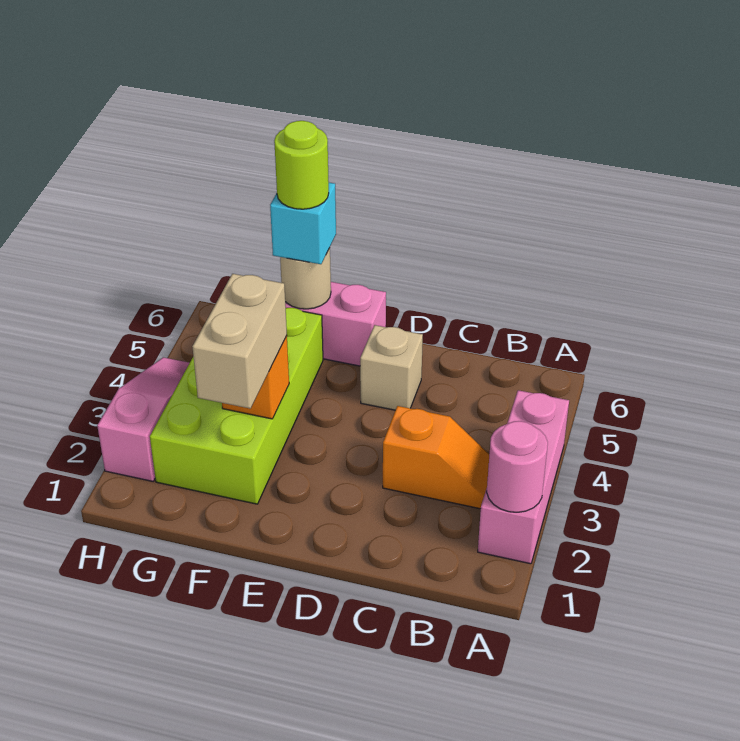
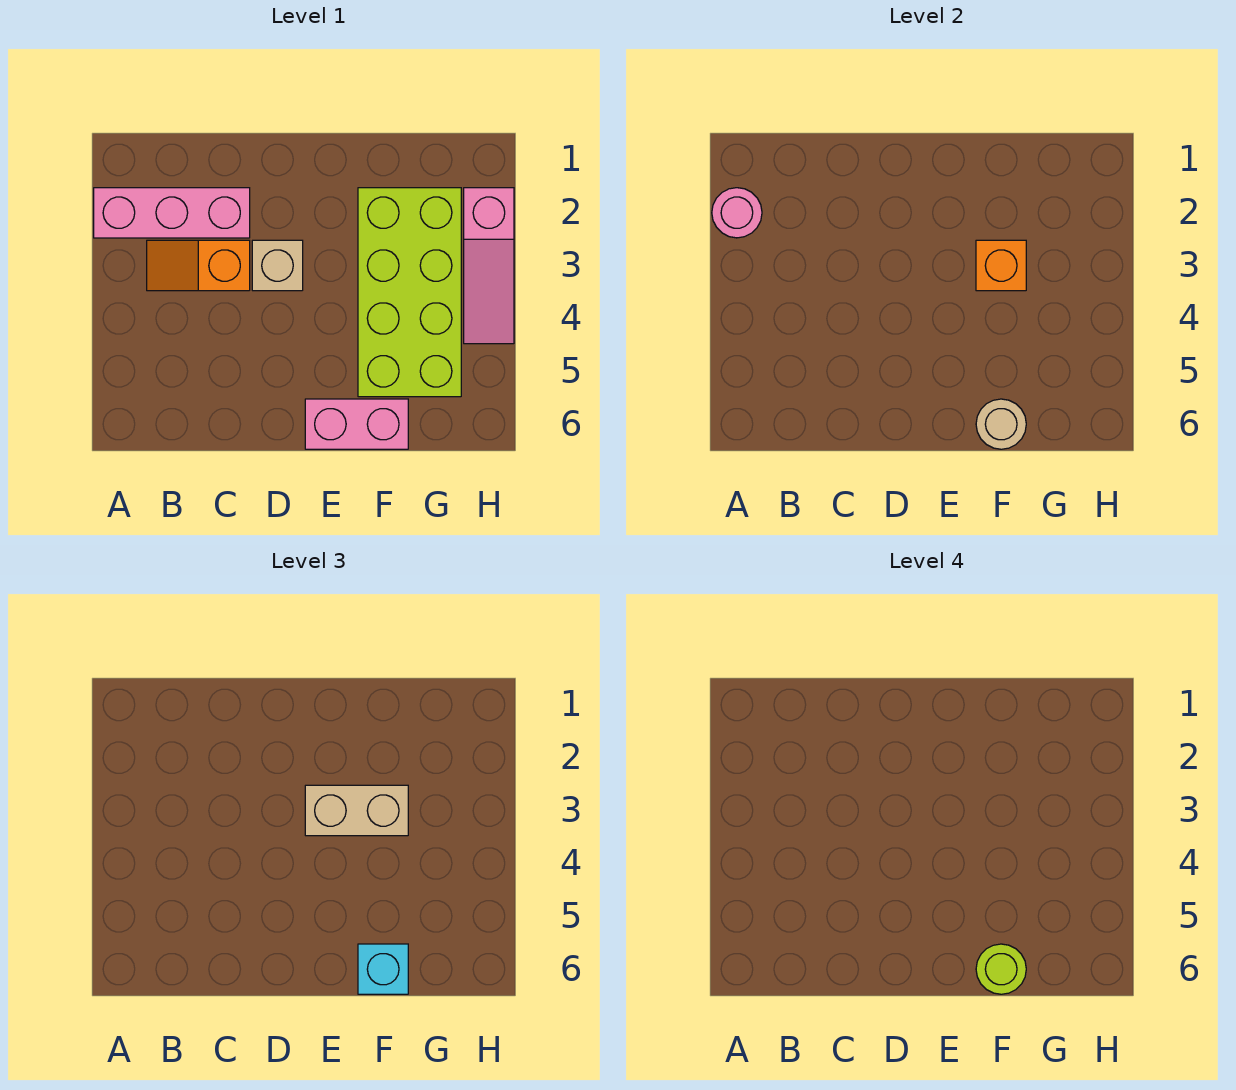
pink brick A2:A4 level 1 -> pink brick A2:C2 level 1
tan brick D5 level 1 -> tan brick D3 level 1
tan brick F2:F3 level 3 -> tan brick E3:F3 level 3

